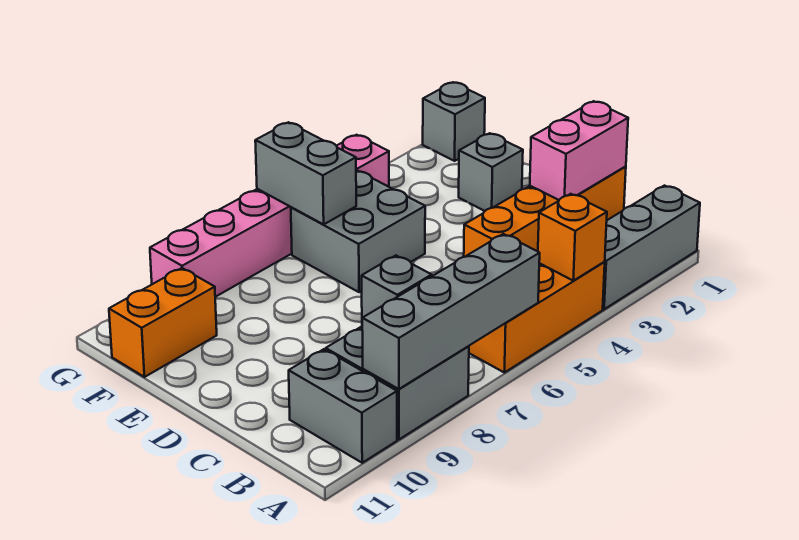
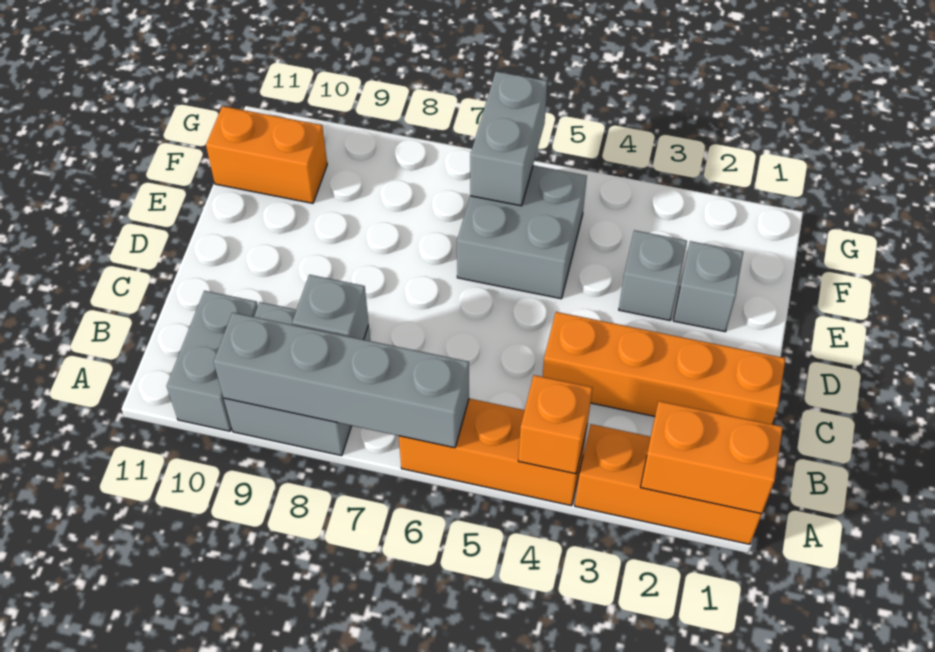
grey brick A1:A3 level 1 -> orange brick A1:A3 level 1
none -> orange brick A1:A2 level 2
pink brick C1:C2 level 2 -> none
grey brick G1 level 1 -> grey brick E3 level 1
pink brick G4:G9 level 1 -> none

